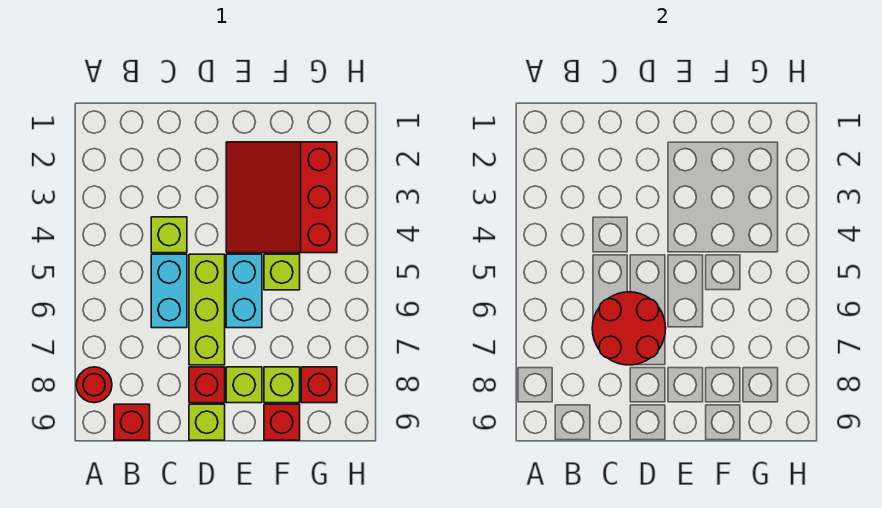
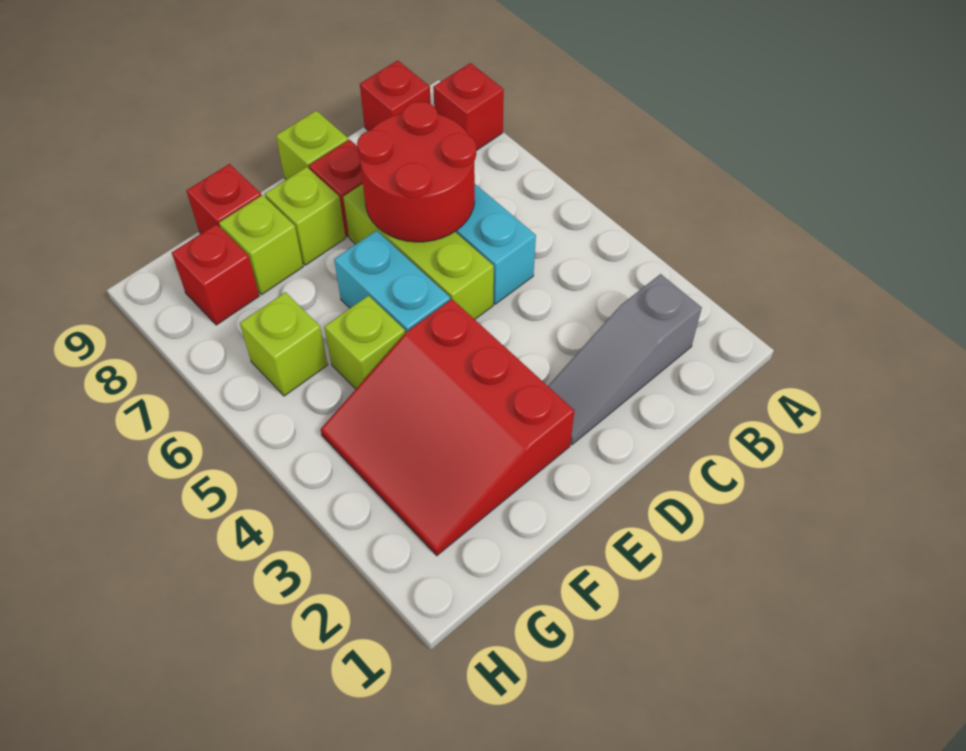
red round brick A8 level 1 -> red brick A8 level 1
none -> grey slope B2:D2 level 1 top B
lime brick C4 level 1 -> lime brick G6 level 1
red slope E2:G4 level 1 top G -> red slope E2:G4 level 1 top E

